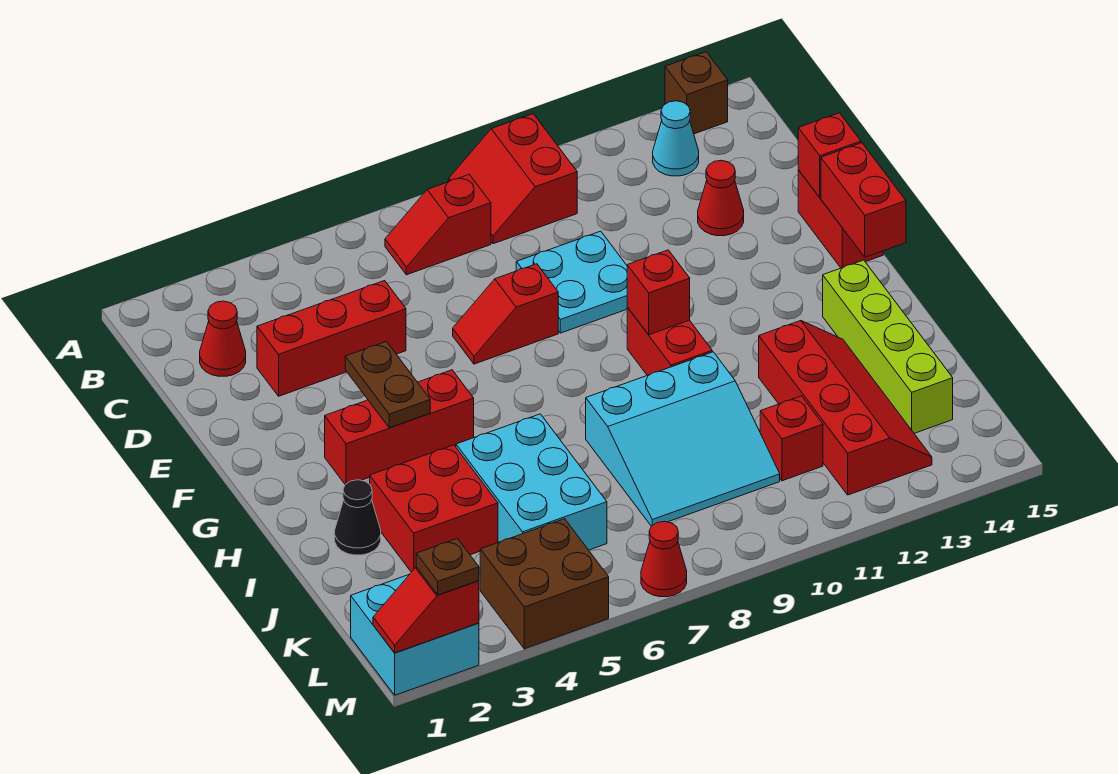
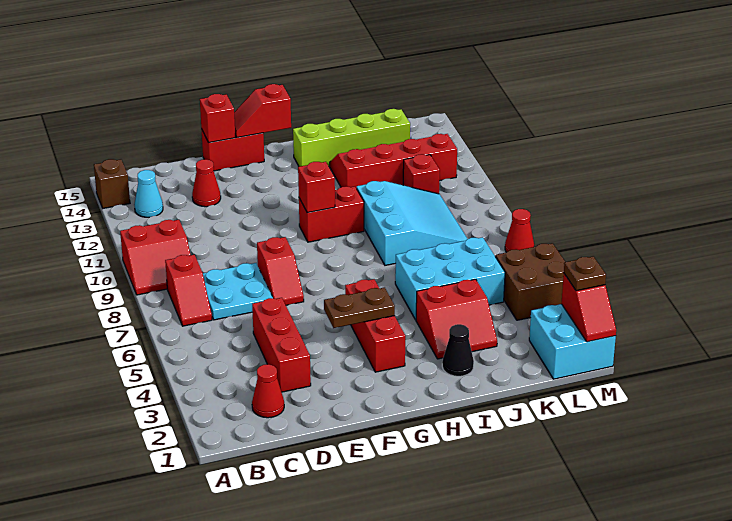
cyan plate D9:E10 level 1 -> cyan plate C7:D8 level 1
red brick F15:G15 level 2 -> red slope F15:G15 level 2 top G
red brick I3:J4 level 1 -> red slope I3:J4 level 1 top 4

